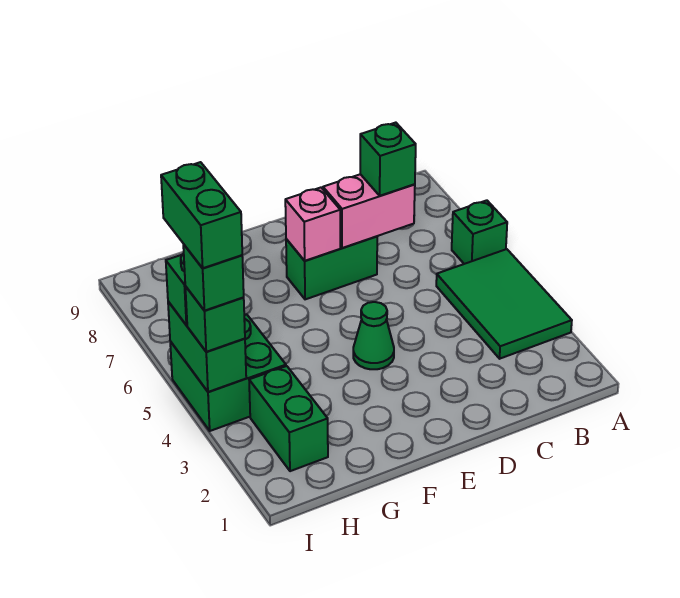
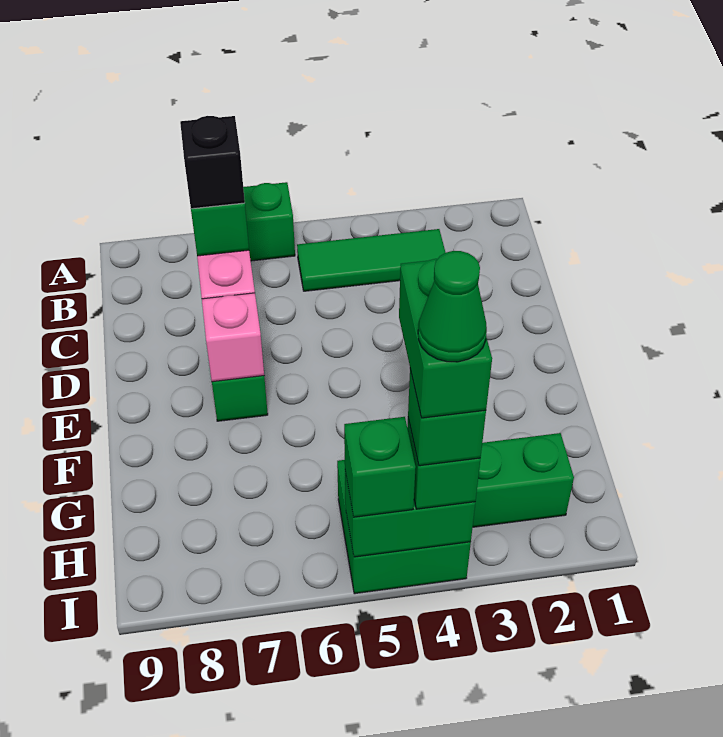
green tile A3:B5 level 1 -> green tile B3:B5 level 1
none -> black brick C7 level 4
green cone E4 level 1 -> green cone I4 level 6
green brick I4:I5 level 5 -> green brick H4:I4 level 5

